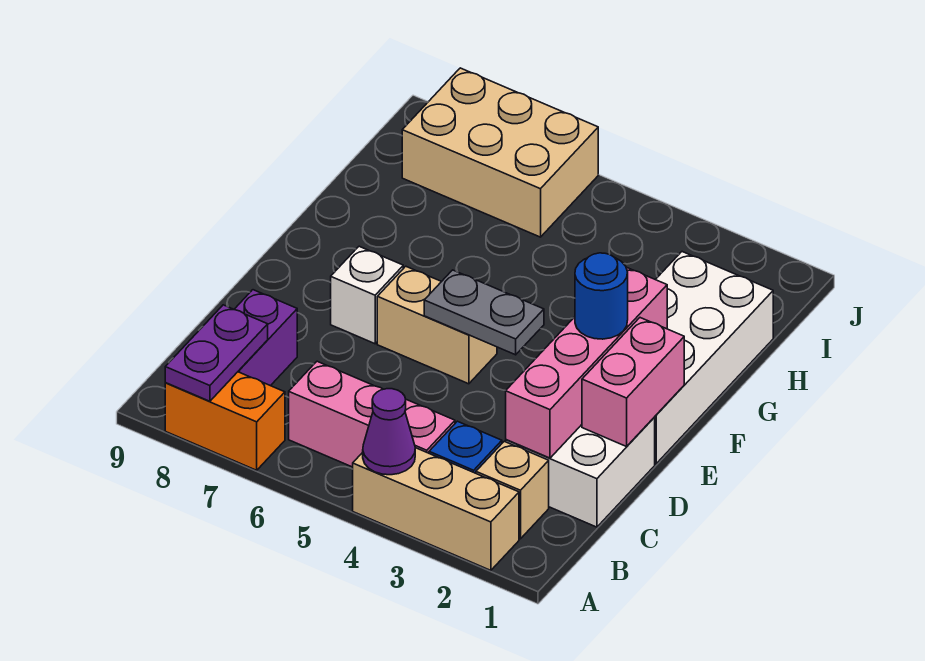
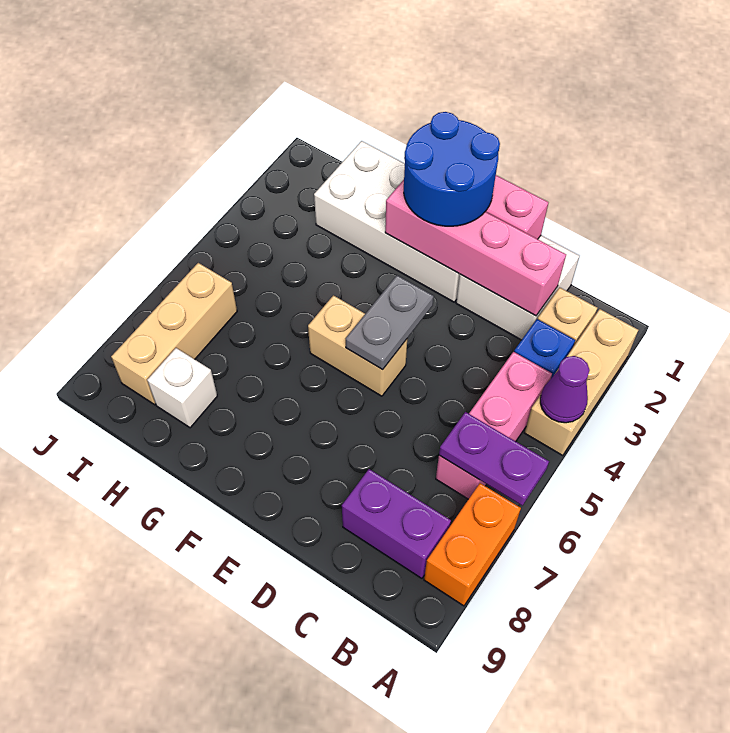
purple plate A8:B8 level 2 -> purple plate A6:B6 level 2
blue round brick E2 level 3 -> blue round brick E1:F2 level 3
tan brick E5:E6 level 1 -> tan brick E5:F5 level 1
white brick E7 level 1 -> white brick H8 level 1
tan brick I6:J8 level 1 -> tan brick I6:I8 level 1

